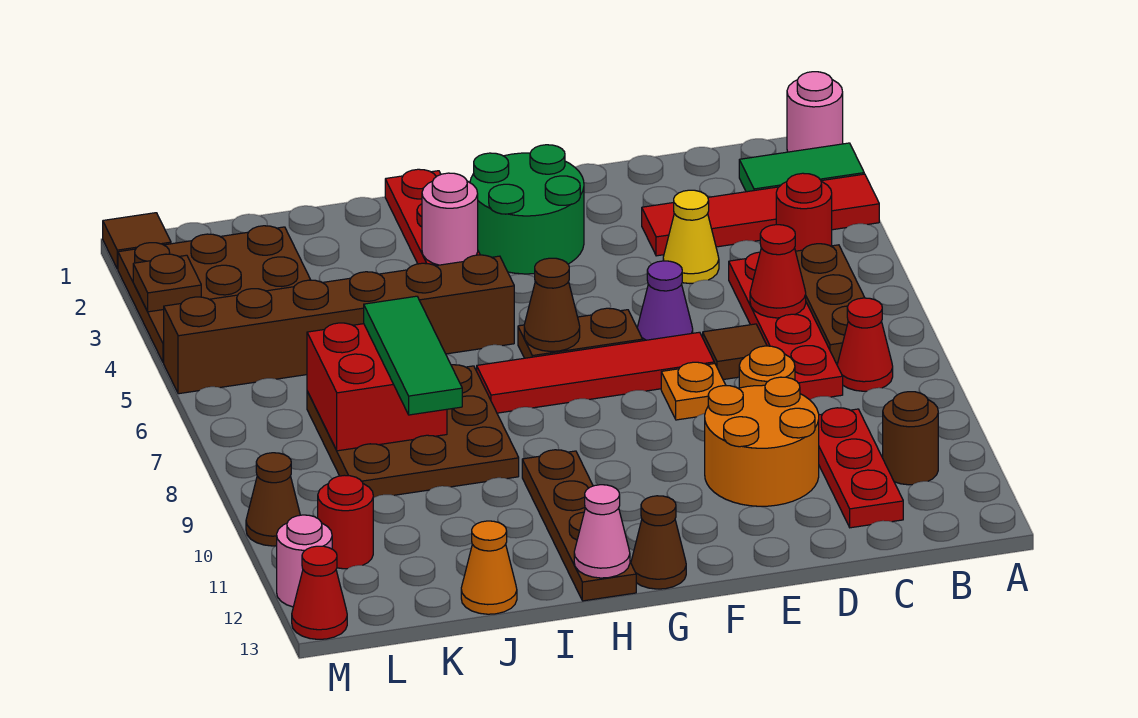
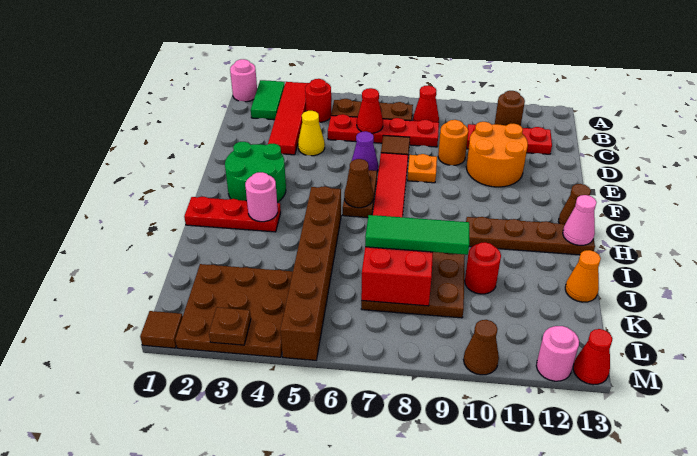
red round brick L11 level 1 -> red round brick J10 level 1

